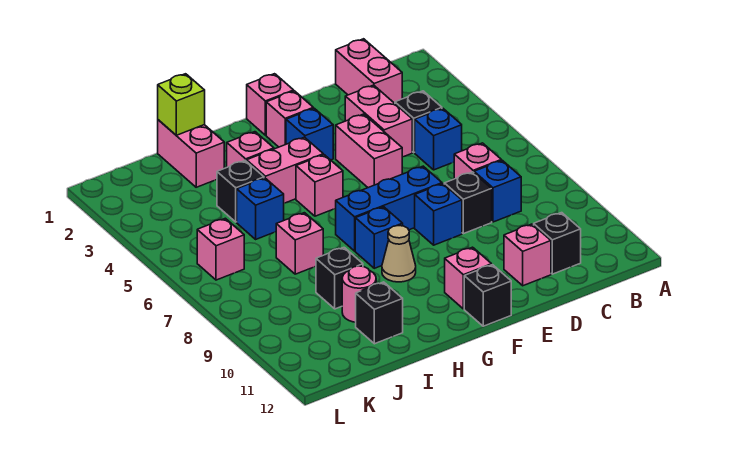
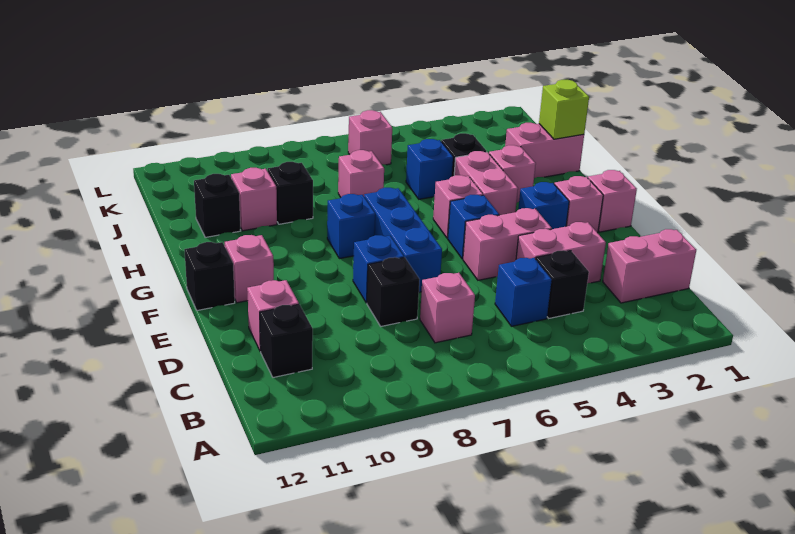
blue brick C8 level 1 -> blue brick F5 level 1
tan cone G9 level 1 -> none
pink round brick I10 level 1 -> pink brick I10 level 1

